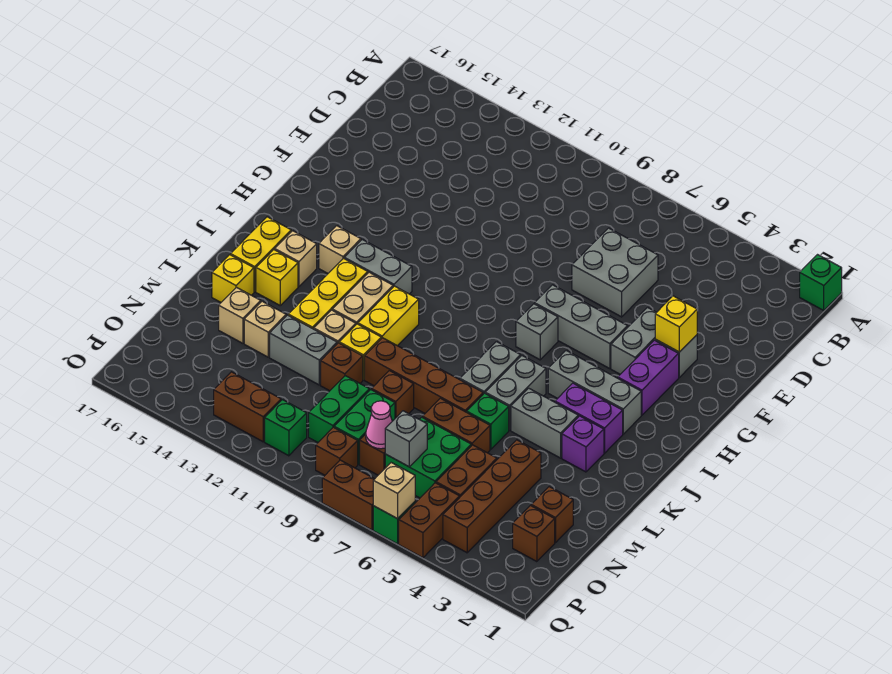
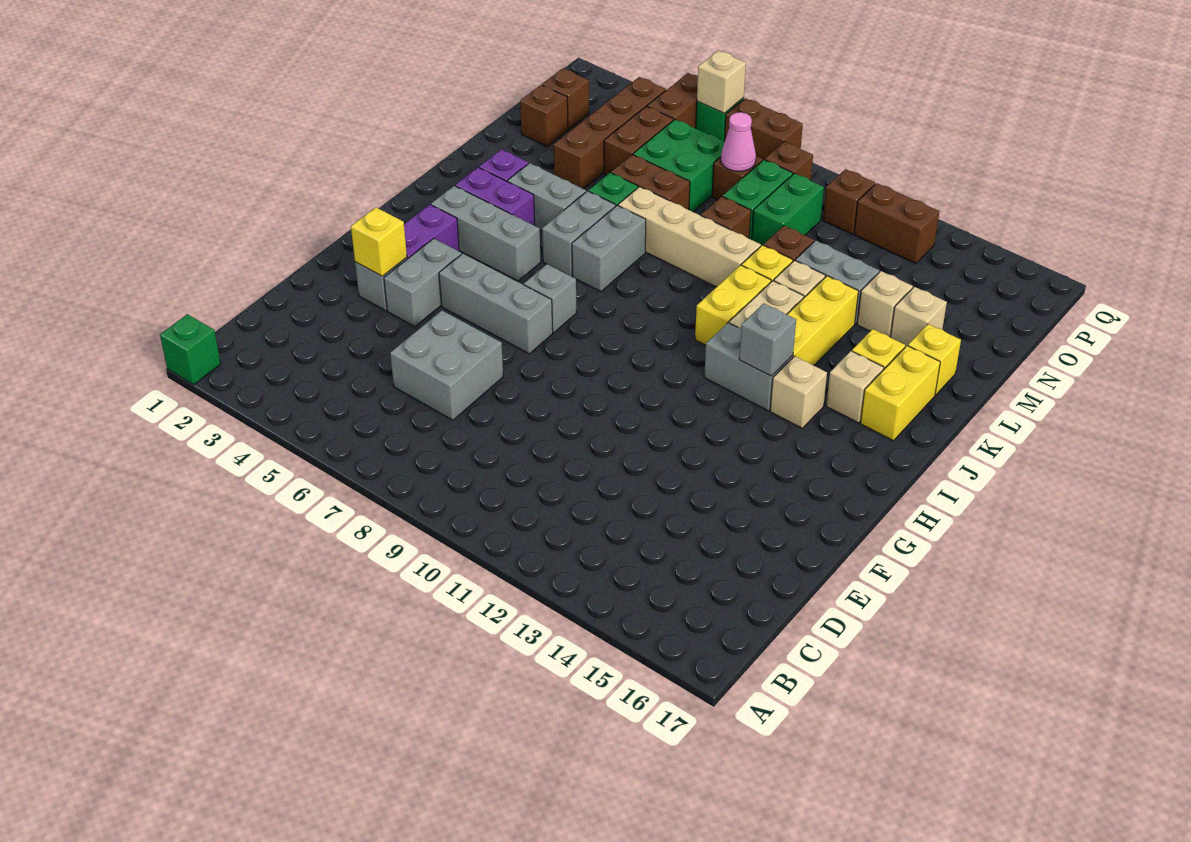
brown brick L7:L10 level 1 -> tan brick L7:L10 level 1
grey brick O7 level 2 -> grey brick I13 level 2
green brick P11 level 1 -> brown brick P11 level 1

